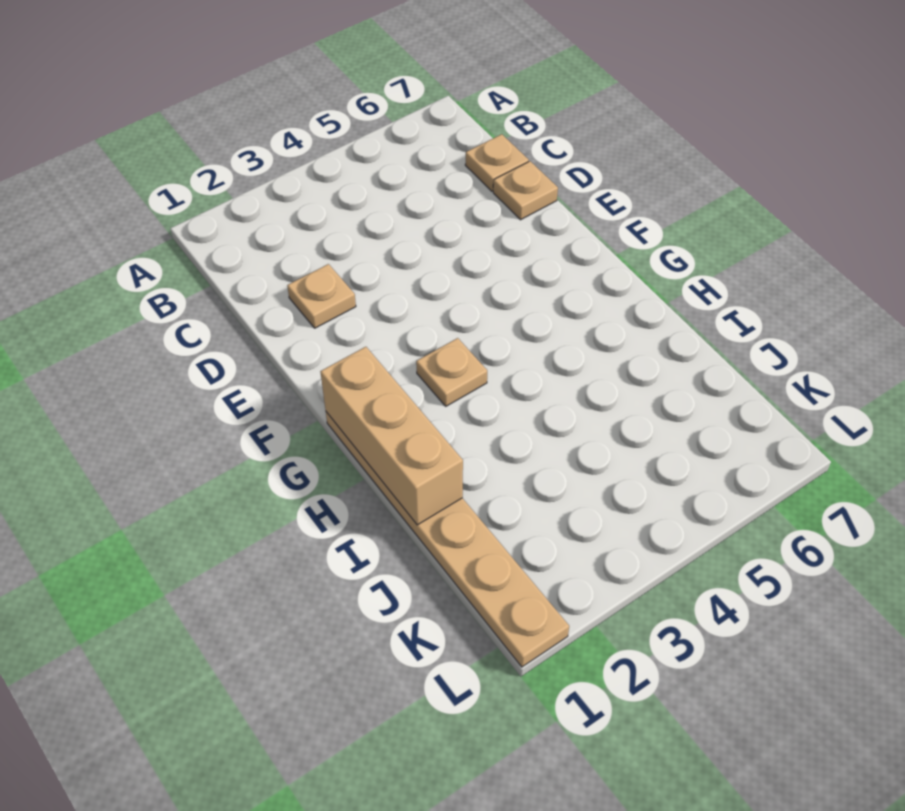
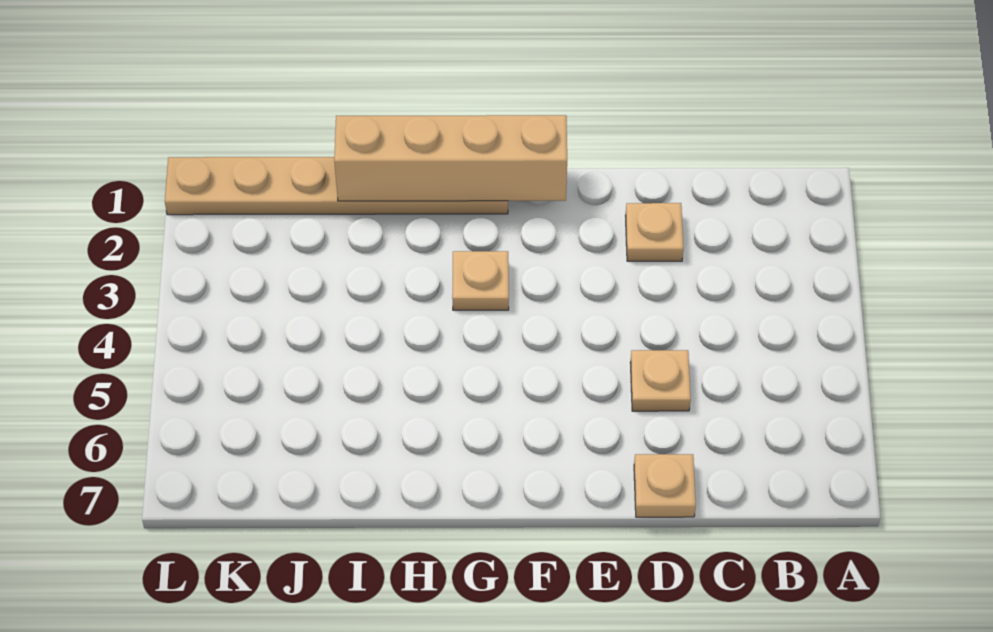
tan plate C7 level 1 -> tan plate D5 level 1
tan brick G1:I1 level 2 -> tan brick F1:I1 level 2

